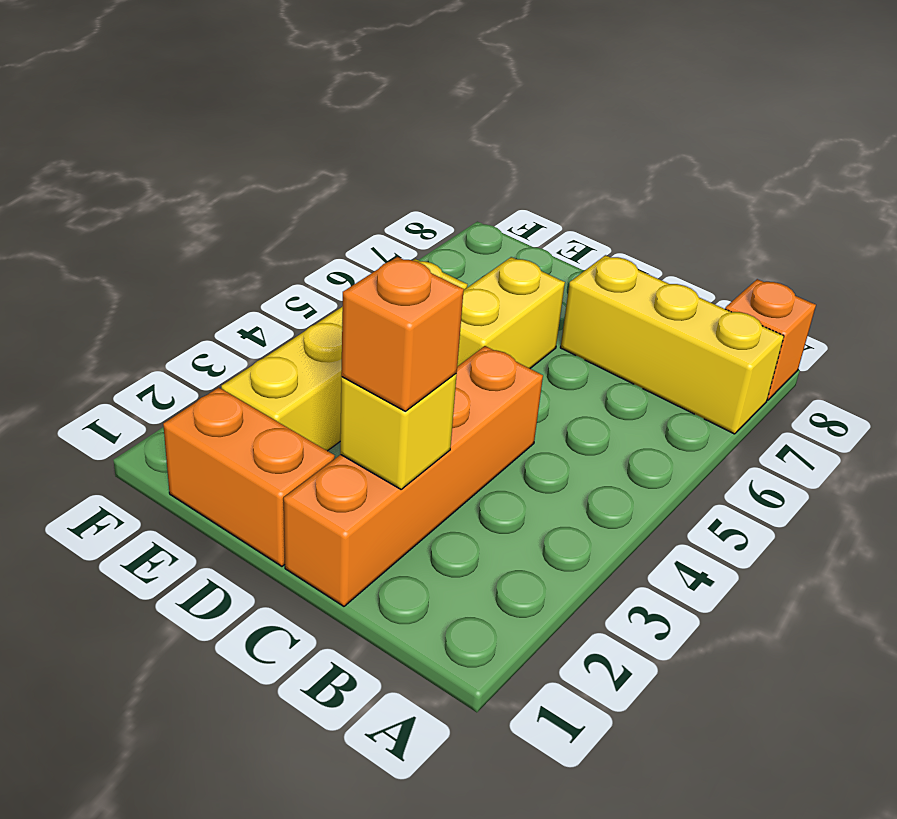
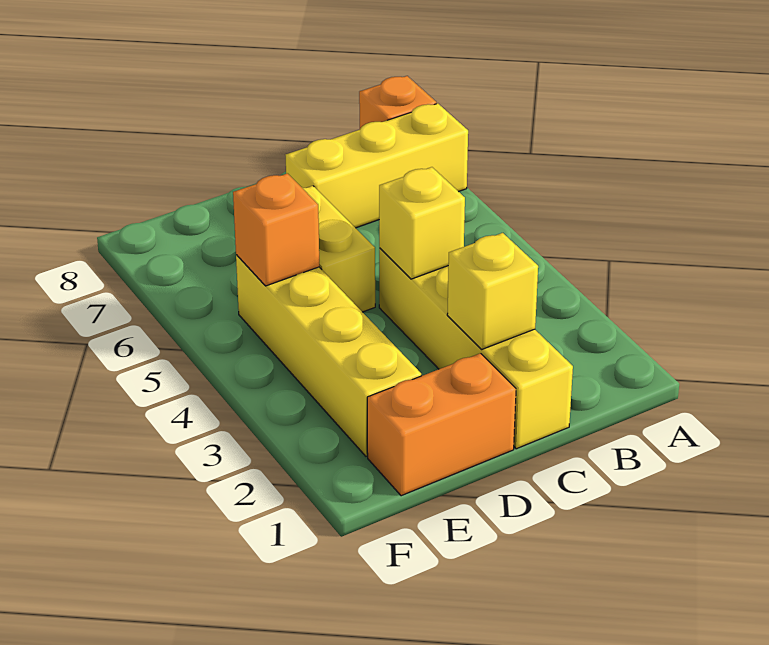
orange brick C1:C4 level 1 -> yellow brick C1:C4 level 1
orange brick C2 level 3 -> orange brick E5 level 2
none -> yellow brick C4 level 2

